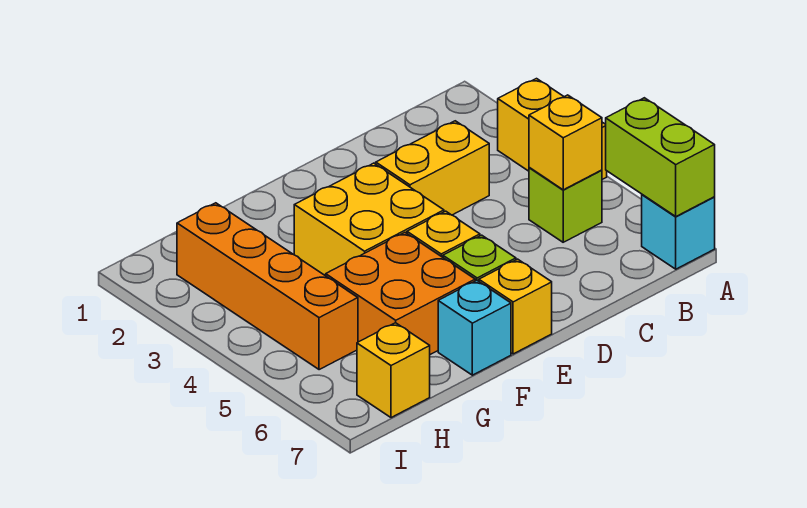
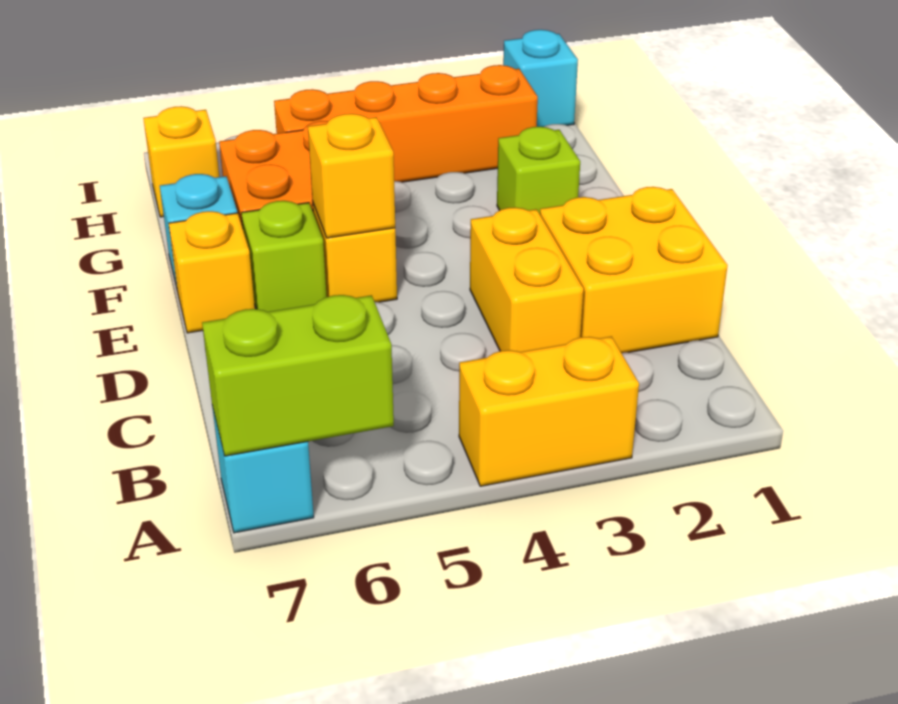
lime brick B5 level 1 -> lime brick F2 level 1
yellow brick B5 level 2 -> yellow brick E5 level 2
yellow brick E3:F4 level 1 -> yellow brick C1:D2 level 1
none -> cyan brick I1 level 1

